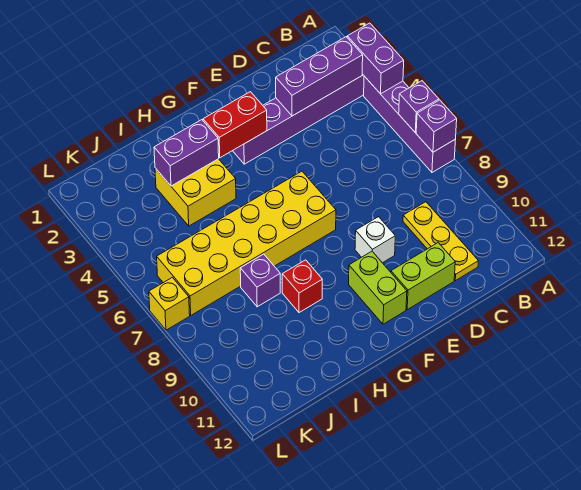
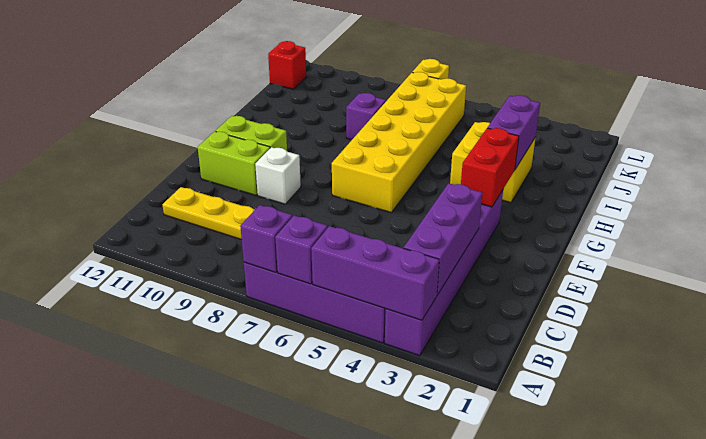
purple brick A3:A4 level 2 -> purple brick A3:A5 level 2
lime brick D11:E11 level 1 -> lime brick E10:E11 level 1
red brick H9 level 1 -> red brick K12 level 1

